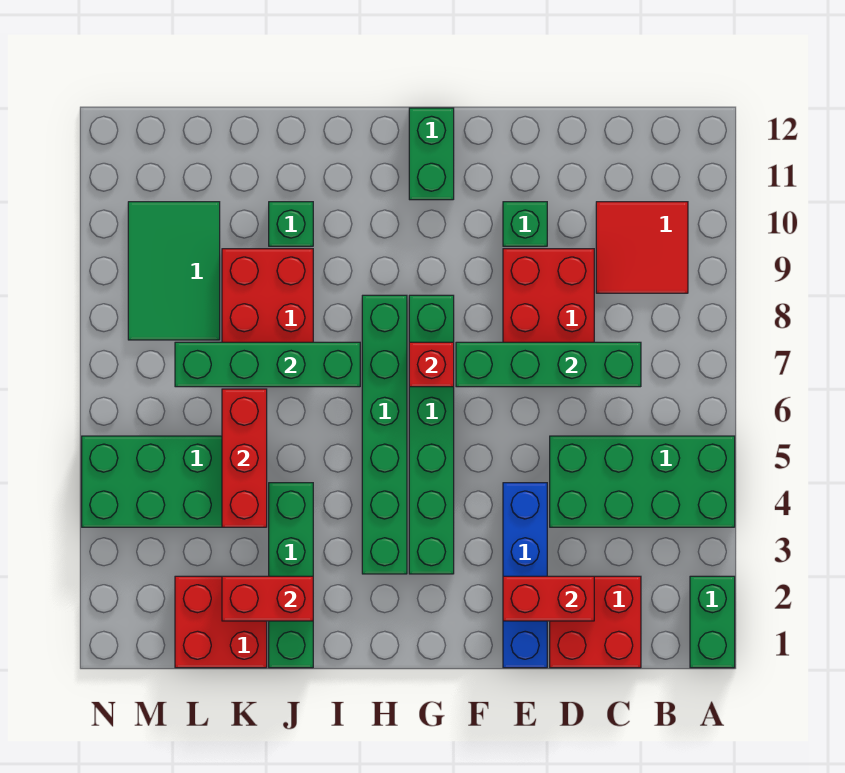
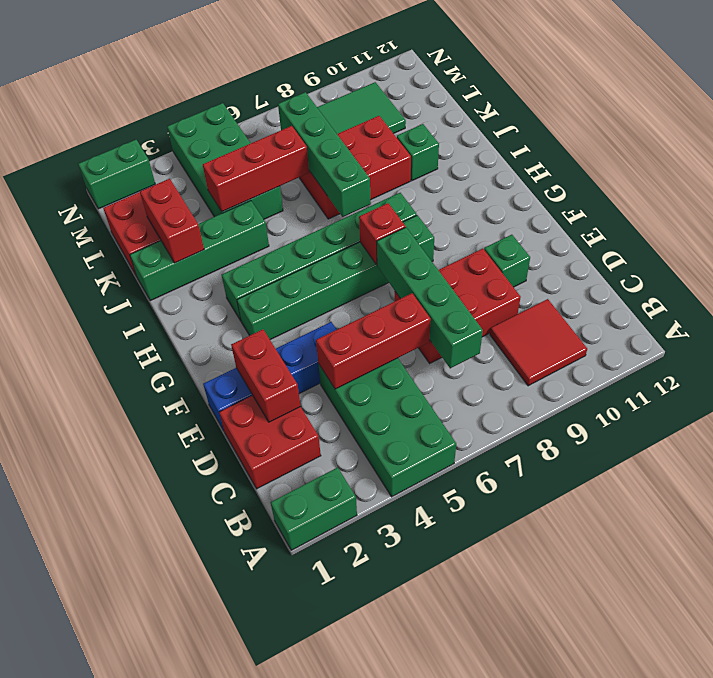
none -> red brick D4:D6 level 2
green brick G11:G12 level 1 -> green brick N1:N2 level 1

